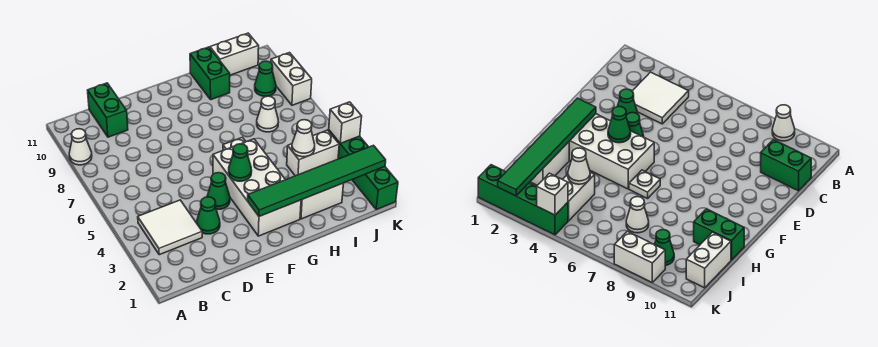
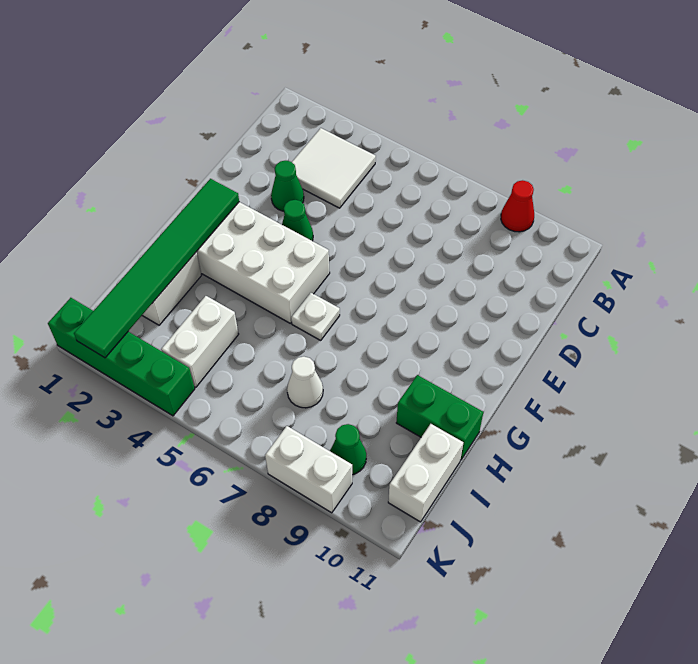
white cone A9 level 1 -> red cone A9 level 1
green brick C10:C11 level 1 -> none
green cone F4 level 2 -> none
white cone I4 level 2 -> none
white brick K4 level 2 -> none

